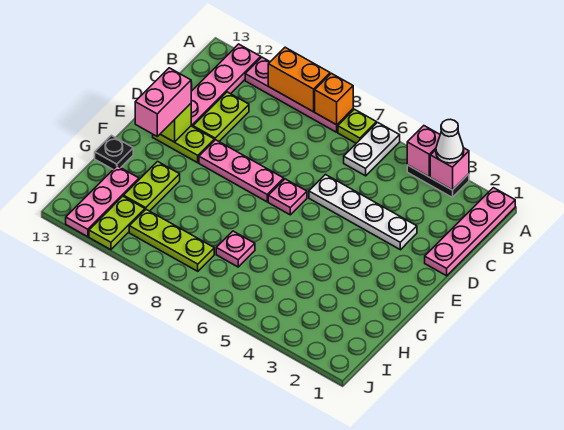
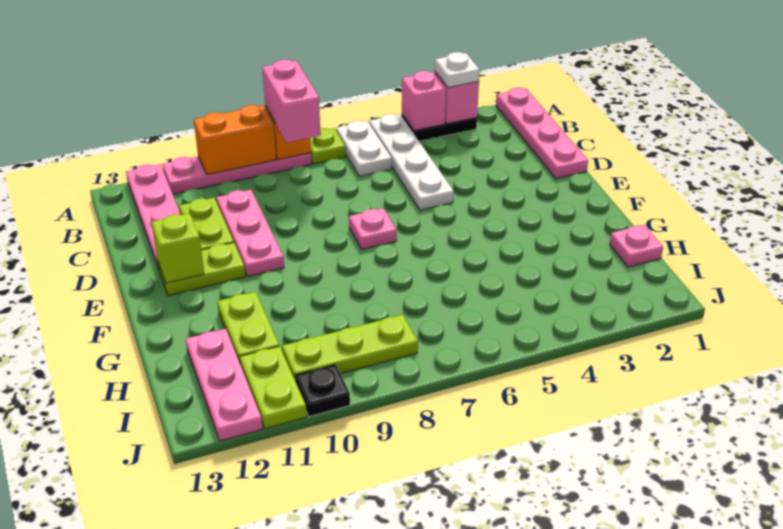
white cone A3 level 3 -> white plate A3 level 3
white plate D3:D6 level 1 -> white plate A5:D5 level 1
pink plate E8:E10 level 1 -> pink plate C10:E10 level 1
pink brick E12:F12 level 3 -> pink brick A8:B8 level 3
black plate G13 level 1 -> black plate J10 level 1
pink plate H7 level 1 -> pink plate H1 level 1

